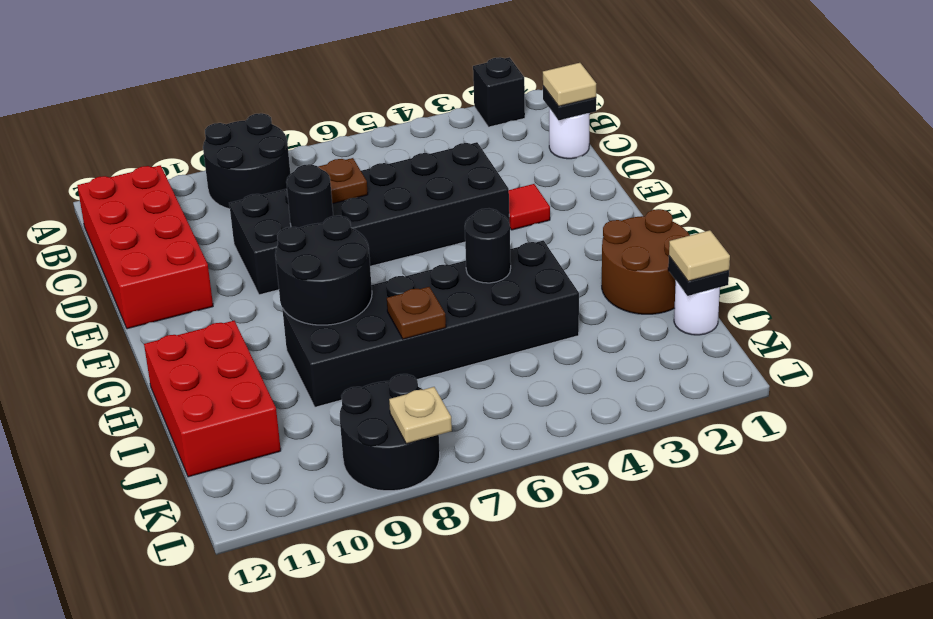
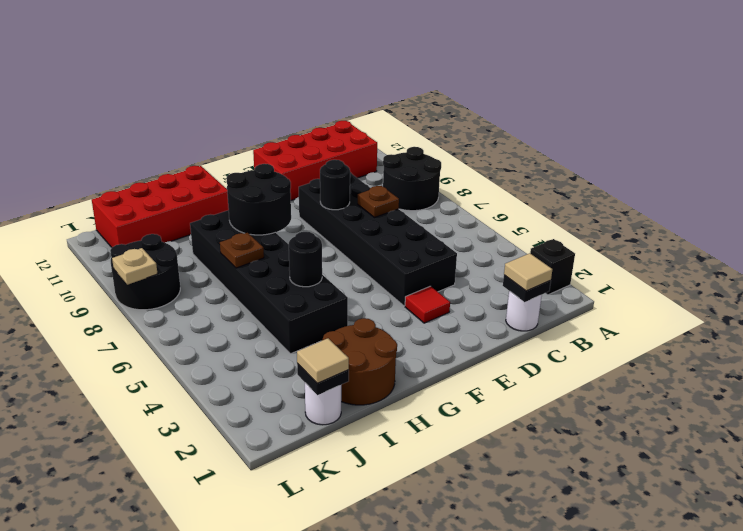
red brick H11:J12 level 1 -> red brick H11:K12 level 1

